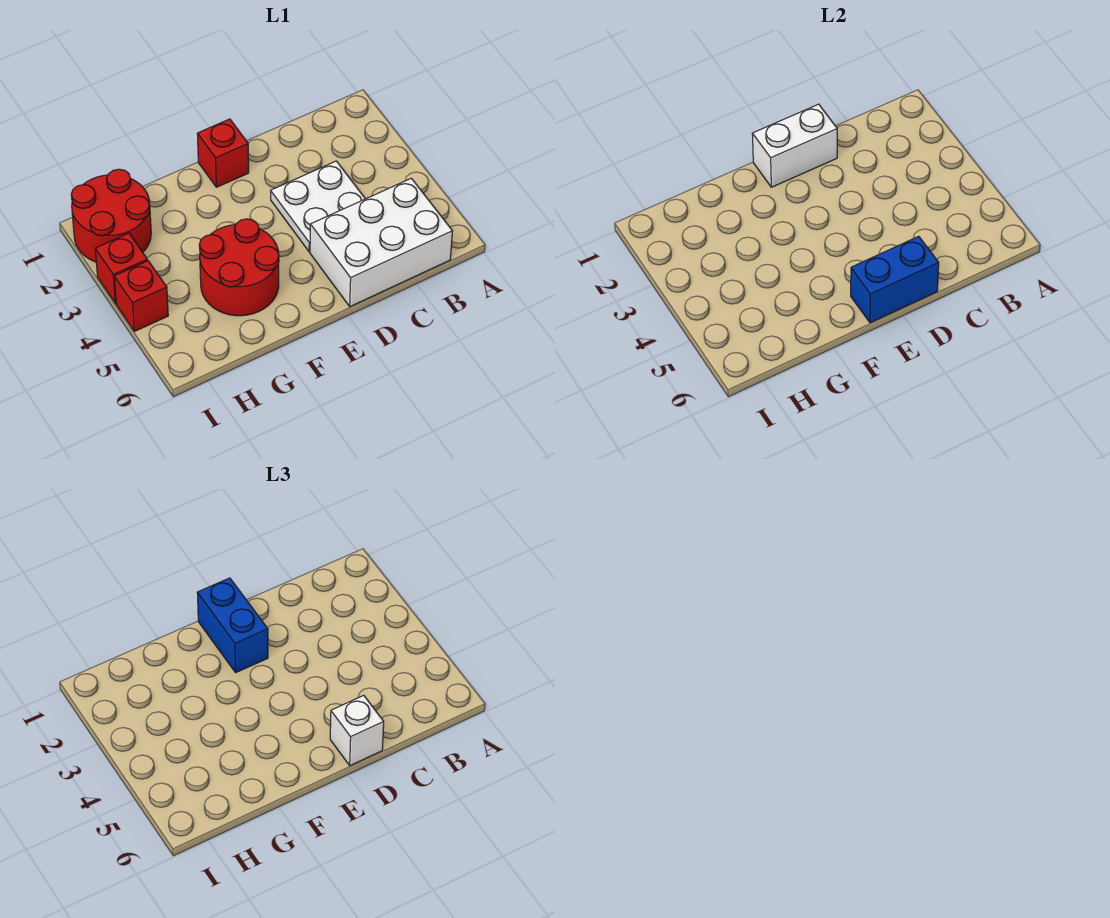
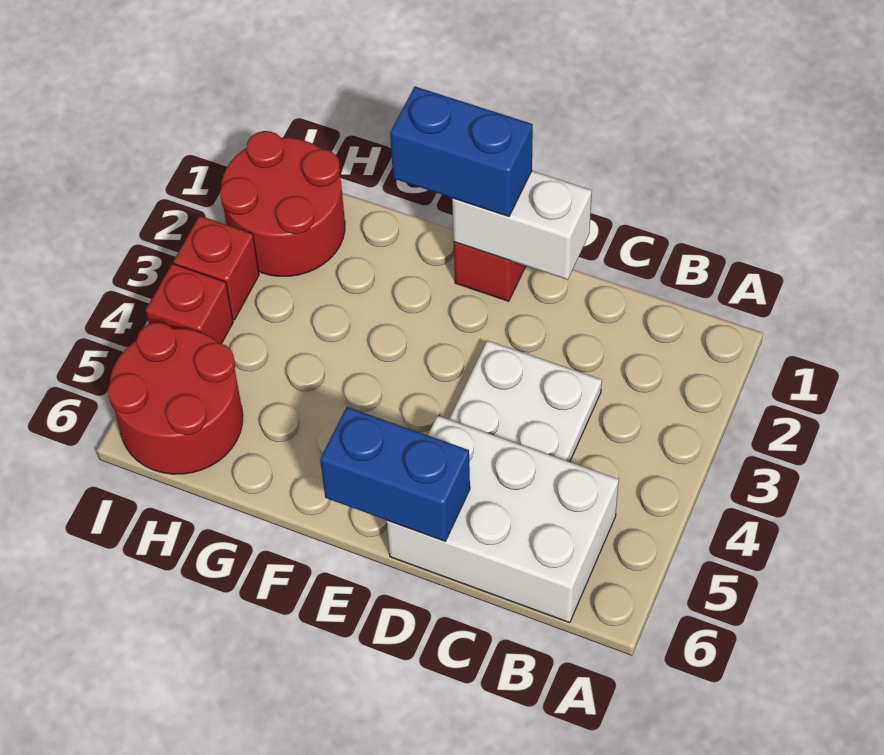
white brick D6 level 3 -> none
blue brick E1:E2 level 3 -> blue brick E1:F1 level 3
red round brick F4:G5 level 1 -> red round brick H5:I6 level 1

